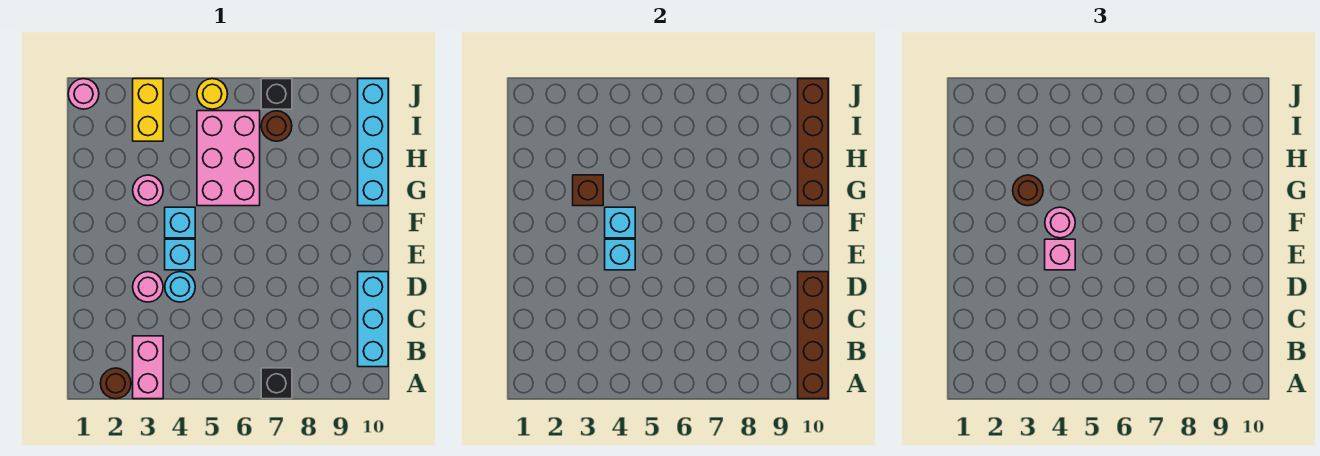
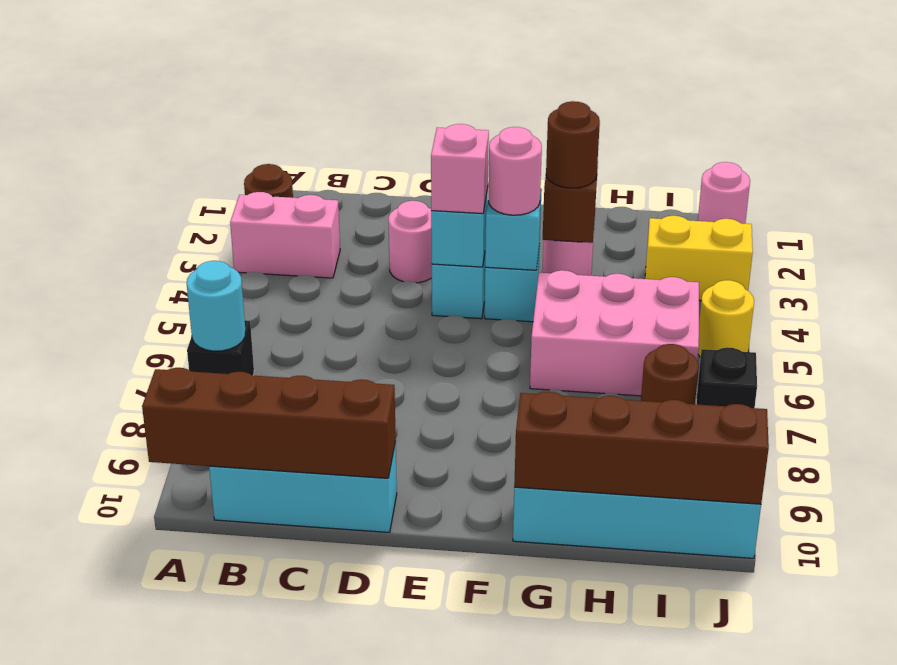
cyan round brick D4 level 1 -> cyan round brick A7 level 2

